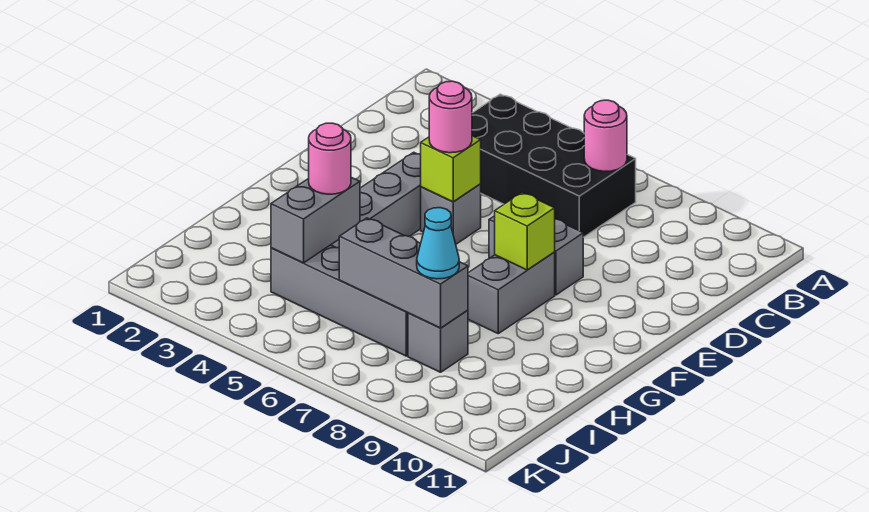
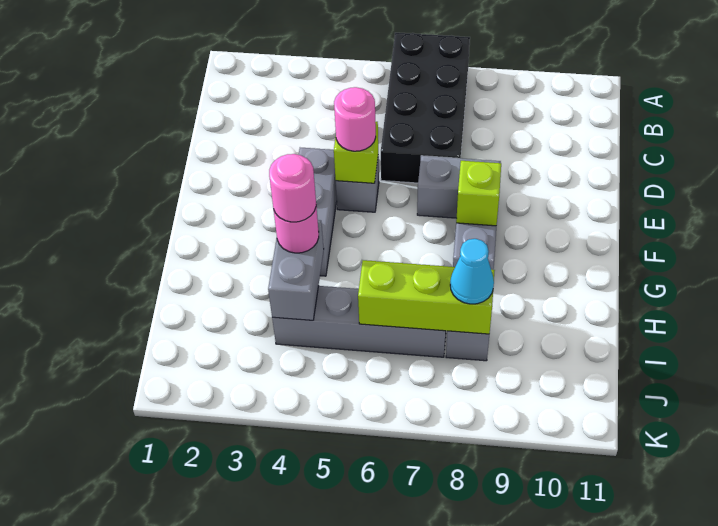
black brick B4:C7 level 1 -> black brick A6:D7 level 1
pink round brick B7 level 2 -> pink round brick H4 level 4
grey brick I6:I8 level 2 -> lime brick I6:I8 level 2

